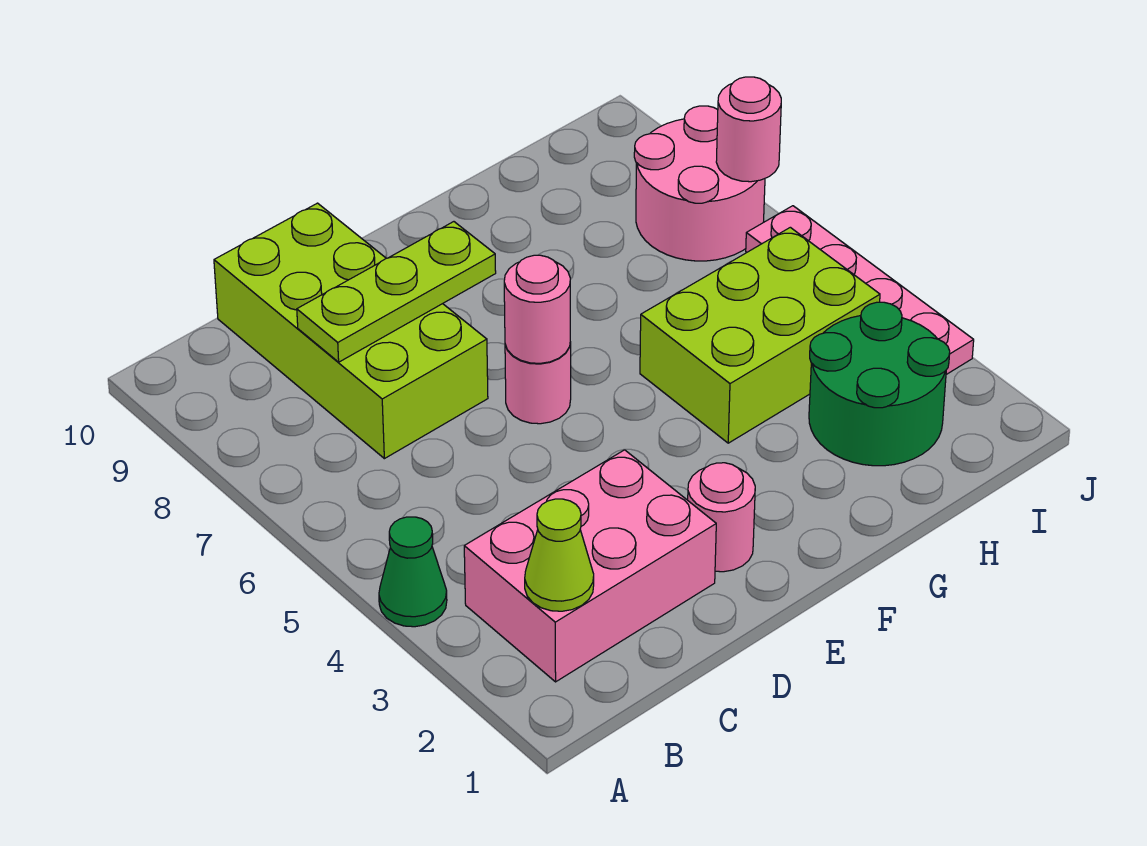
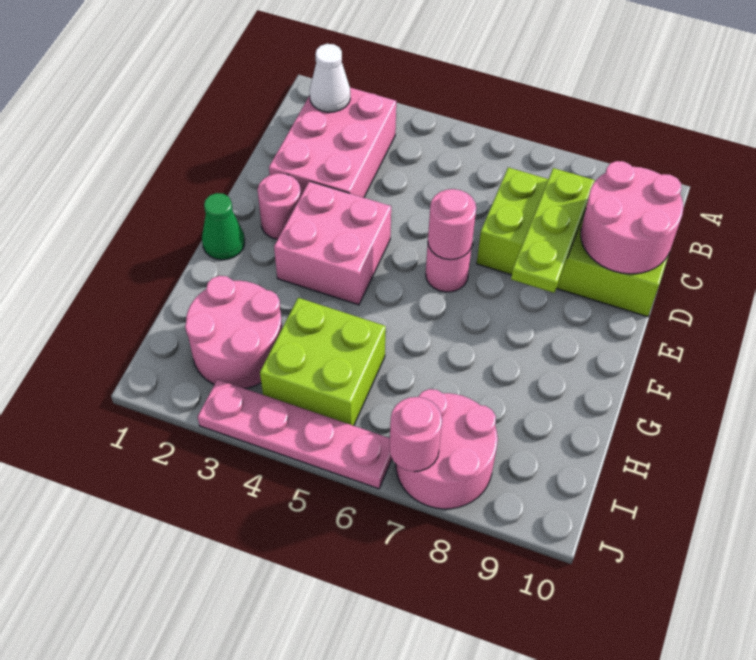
green cone A4 level 1 -> green cone F1 level 1
lime cone B2 level 2 -> white cone B2 level 2
none -> pink round brick C9:D10 level 2
none -> pink brick E3:F4 level 1
lime brick G4:I5 level 1 -> lime brick H4:I5 level 1
green round brick H2:I3 level 1 -> pink round brick H2:I3 level 1

